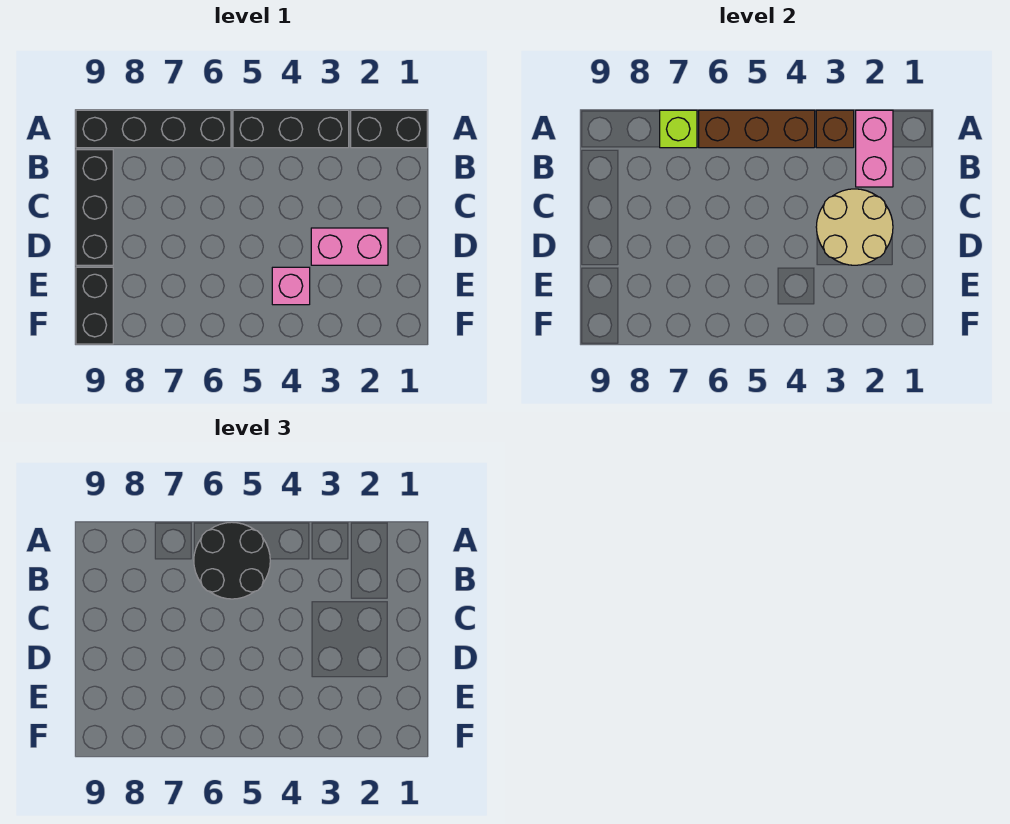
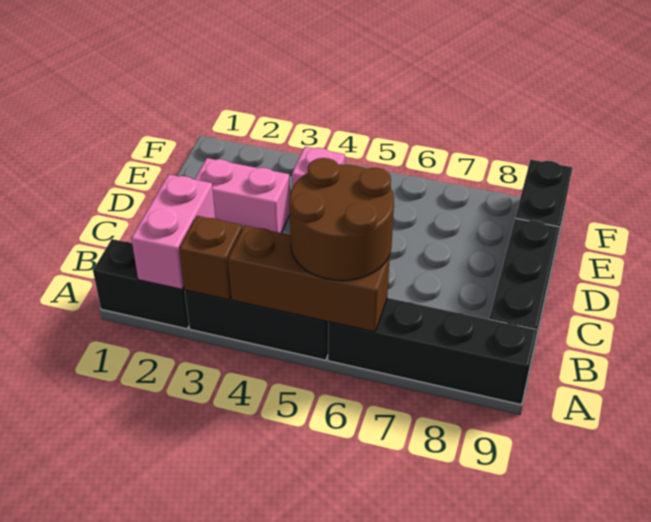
black round brick A5:B6 level 3 -> brown round brick A5:B6 level 3
lime brick A7 level 2 -> none
tan round brick C2:D3 level 2 -> none

